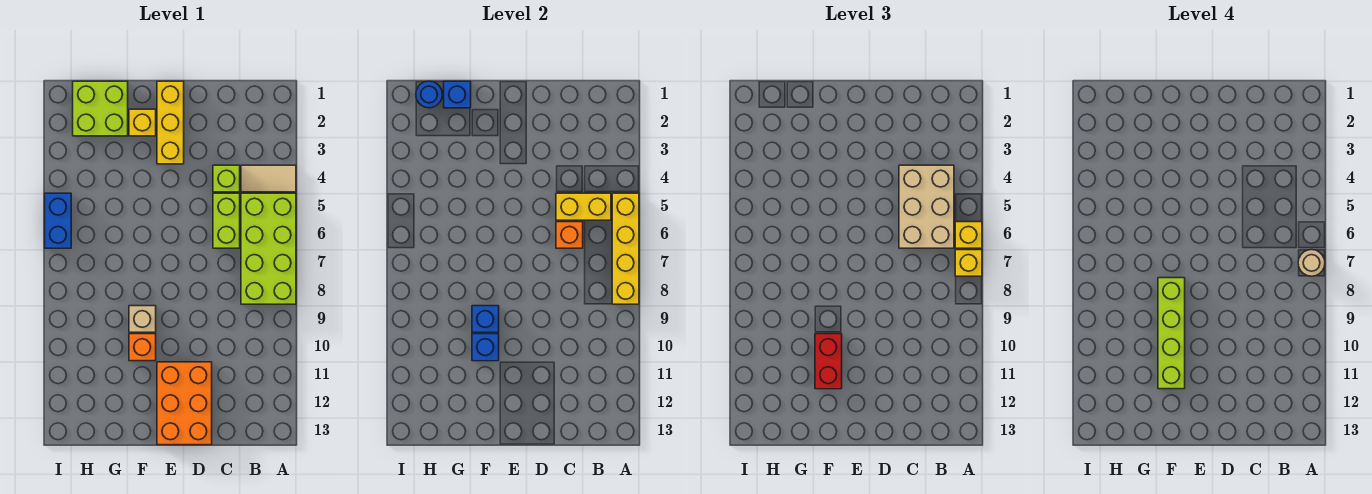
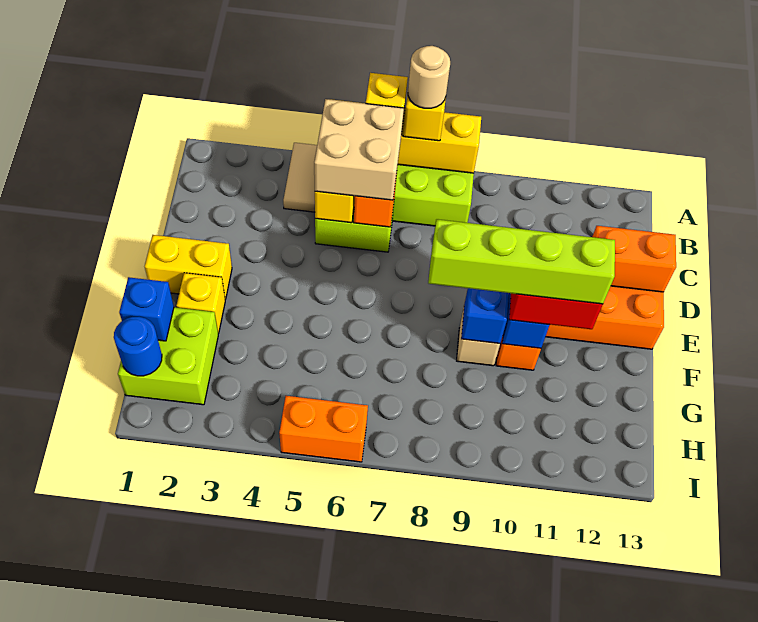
tan brick B4:C6 level 3 -> tan brick B5:C6 level 3
lime brick C4 level 1 -> none
none -> orange brick D12:D13 level 2
yellow brick E1:E3 level 1 -> yellow brick E1:E2 level 1
blue brick I5:I6 level 1 -> orange brick I5:I6 level 1

